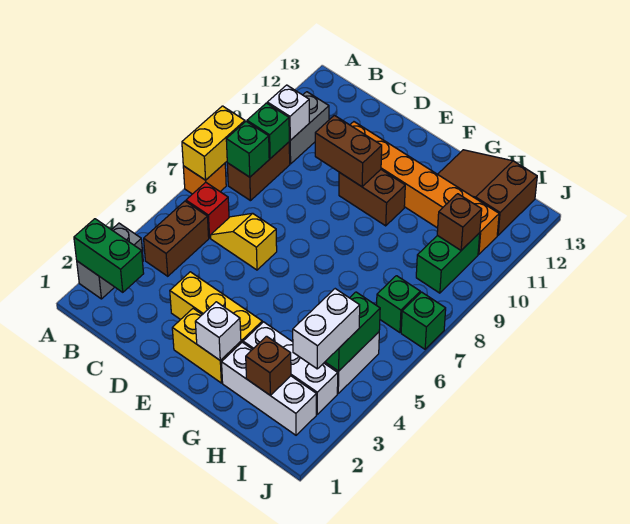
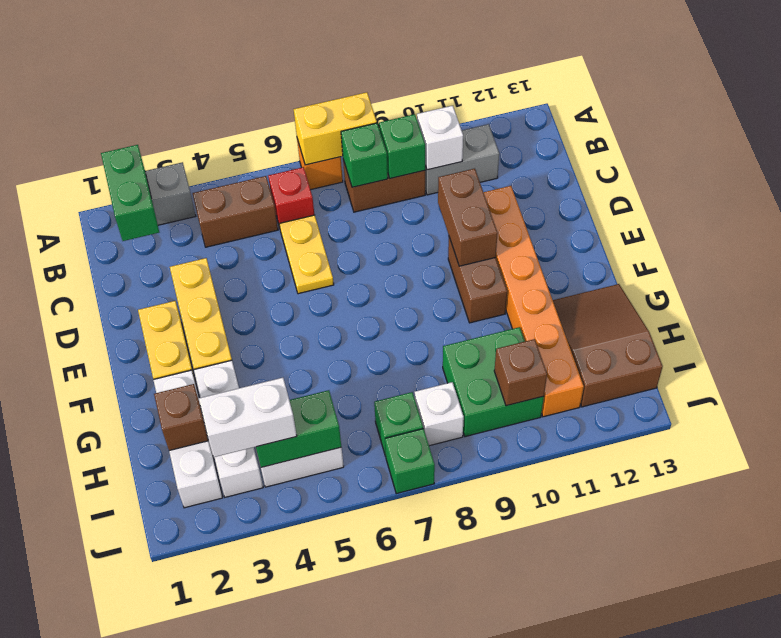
yellow slope C6:D6 level 1 top D -> yellow plate C6:D6 level 1
white brick F2 level 2 -> white brick I8 level 1
green brick I9:I10 level 1 -> green brick H9:I10 level 1

